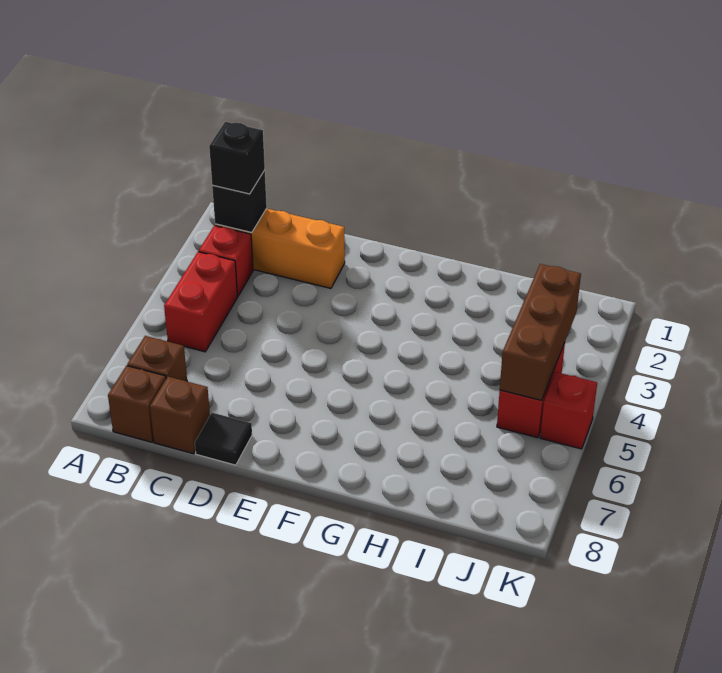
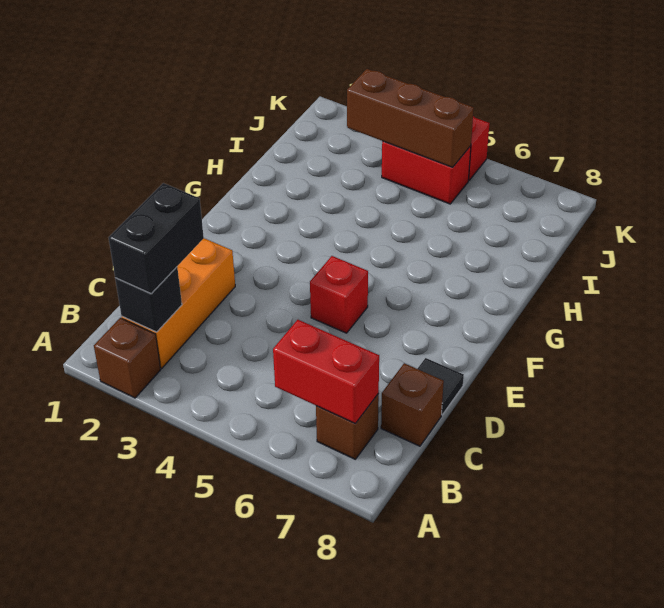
black brick B2 level 3 -> black brick B2:C2 level 3
red brick B3 level 1 -> red brick E5 level 1
red brick B4:B5 level 1 -> red brick B6:B7 level 2
brown brick B8 level 1 -> brown brick A2 level 1

